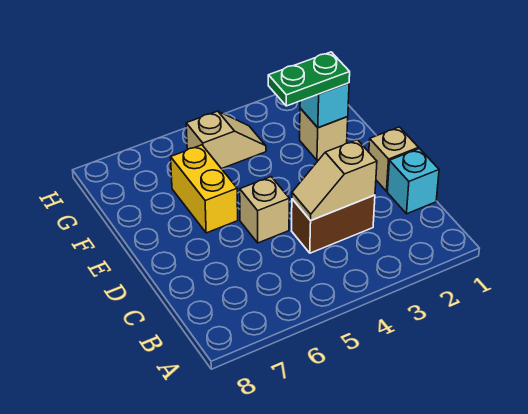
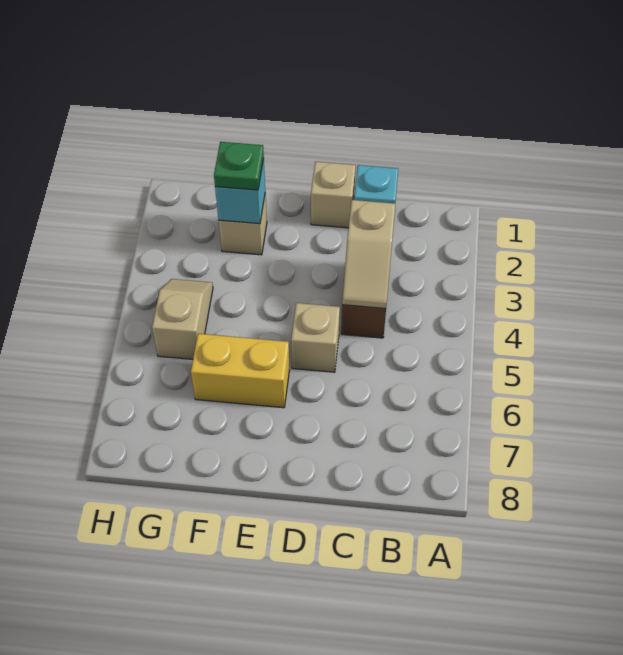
green plate F2:F3 level 3 -> green plate F2 level 3

